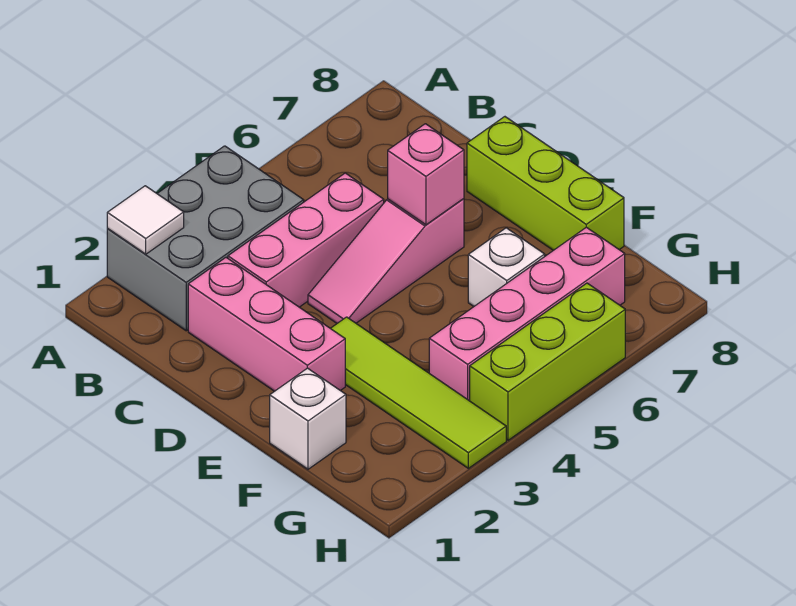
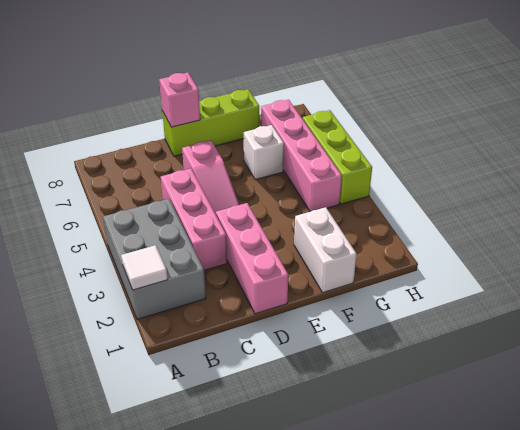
pink brick C2:E2 level 1 -> pink brick D1:D3 level 1
pink brick D6 level 2 -> pink brick D8 level 2
lime tile E3:H3 level 1 -> none
white brick F1 level 1 -> white brick F1:F2 level 1

